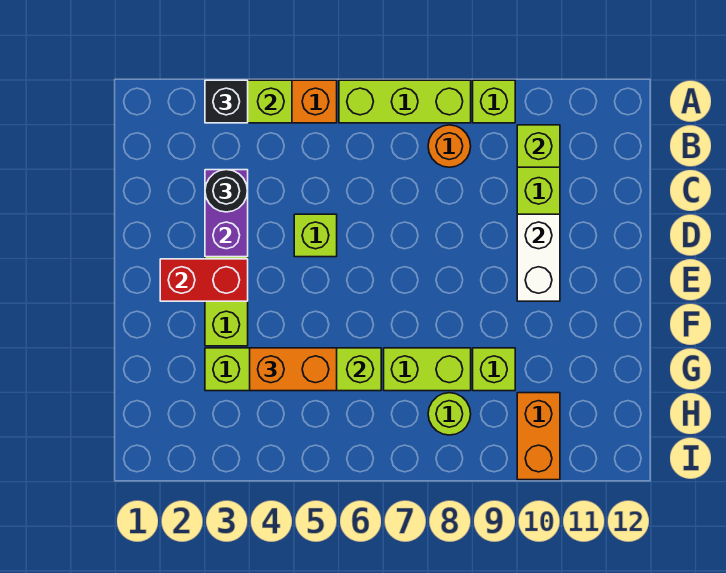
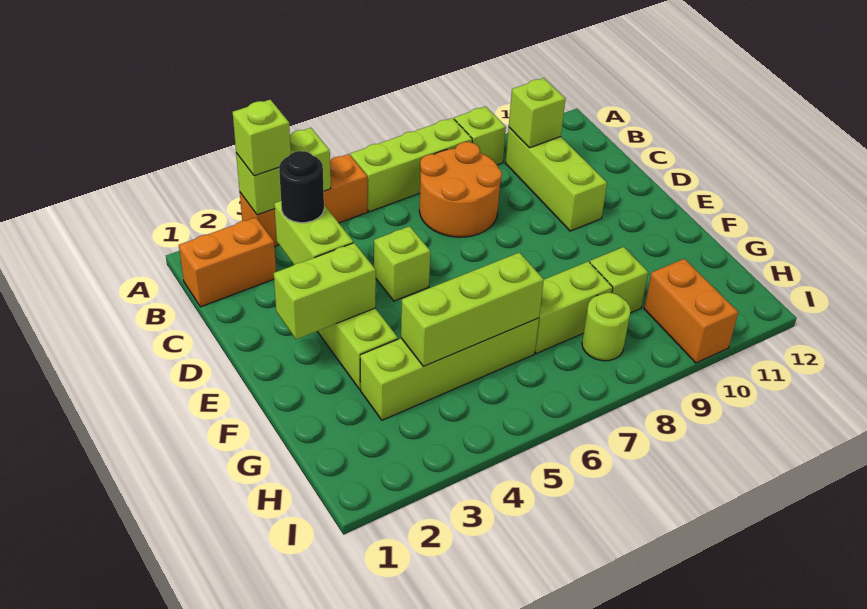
black brick A3 level 3 -> lime brick A3 level 3
orange round brick B8 level 1 -> orange round brick B7:C8 level 1
purple brick C3:D3 level 2 -> lime brick C3:D3 level 2
white brick D10:E10 level 2 -> none
red brick E2:E3 level 2 -> lime brick E2:E3 level 2
orange brick G4:G5 level 3 -> orange brick B1:B2 level 1

